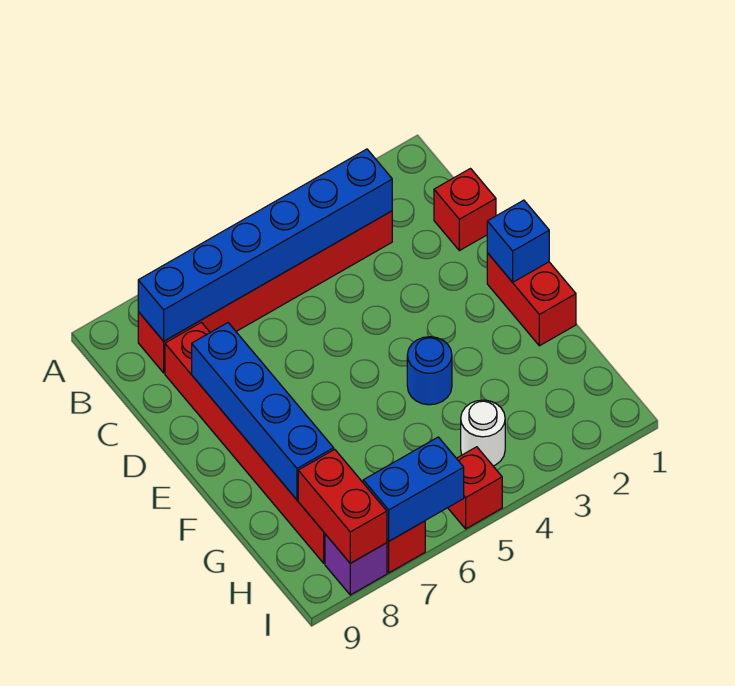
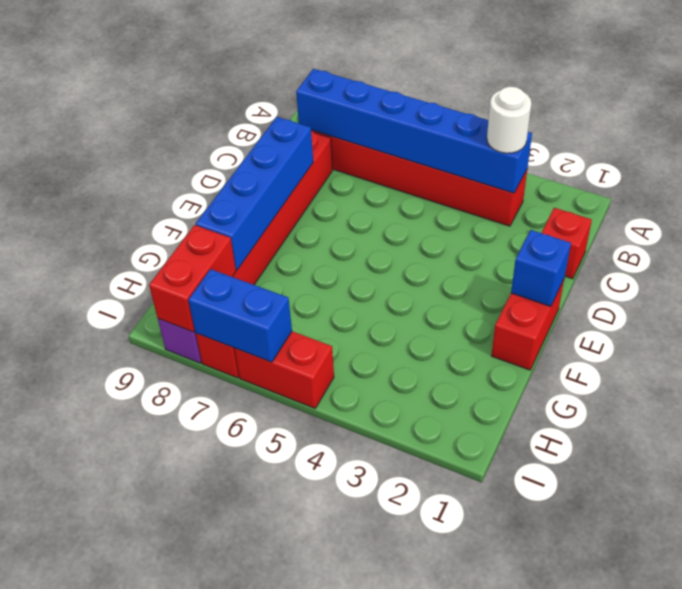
blue round brick F4 level 1 -> none
white round brick H4 level 1 -> white round brick B3 level 3
red brick I5 level 1 -> red brick I5:I6 level 1

